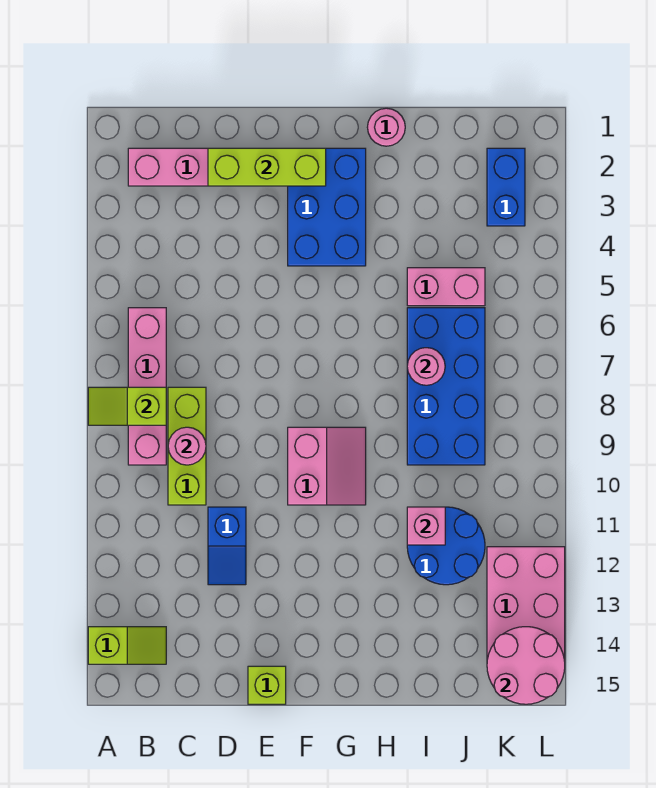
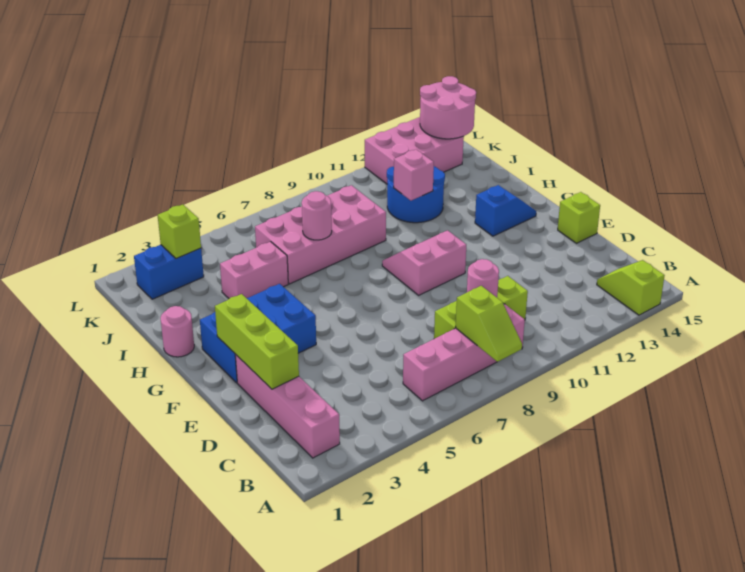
blue slope D11:D12 level 1 top 11 -> blue slope G13:G14 level 1 top 13
pink brick I5:J5 level 1 -> pink brick I4:I5 level 1
blue brick I6:J9 level 1 -> pink brick I6:J9 level 1
none -> lime brick K3 level 2

